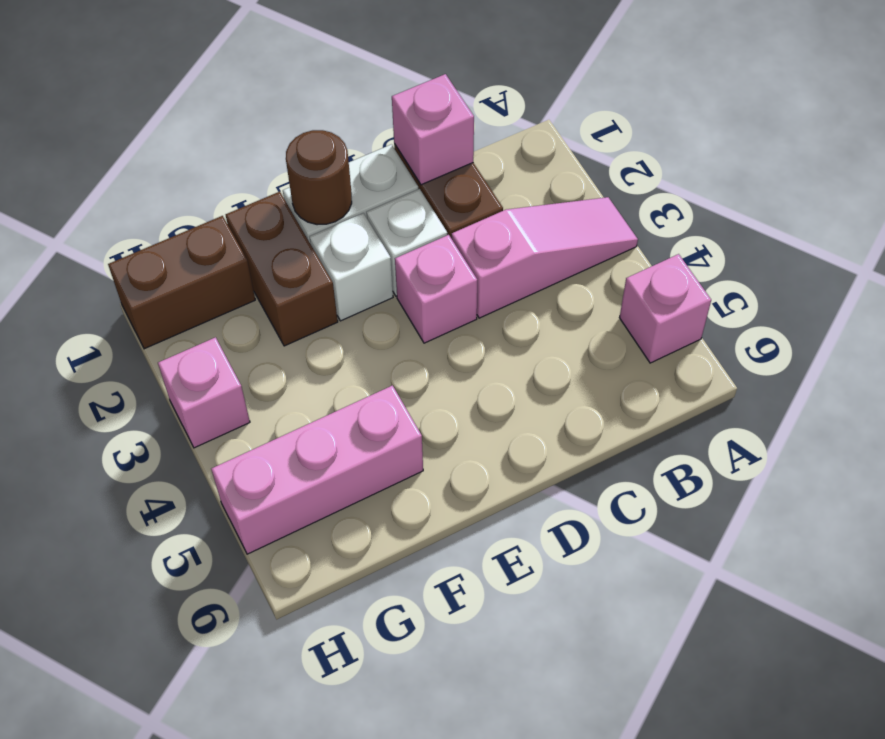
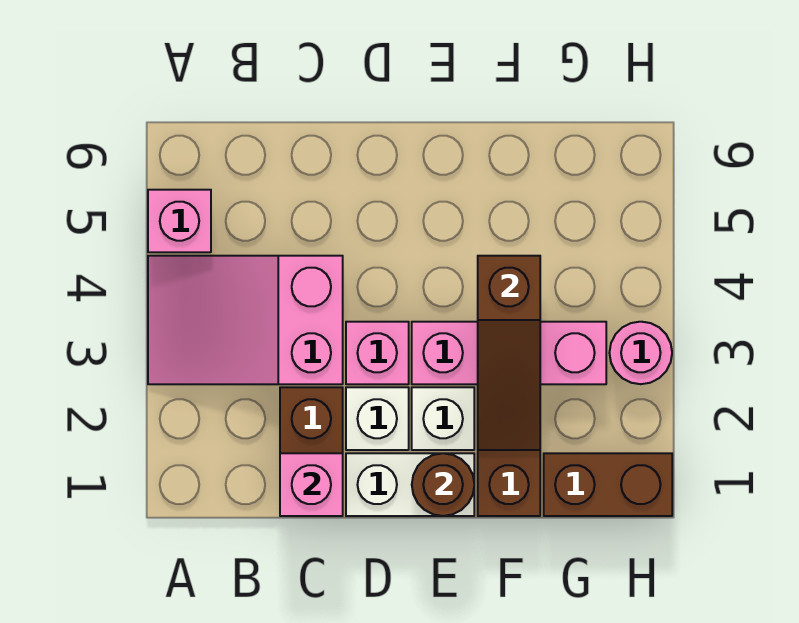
pink slope A3:C3 level 1 top C -> pink slope A3:C4 level 1 top C
none -> brown slope F2:F4 level 2 top 4
pink brick F5:H5 level 1 -> pink brick E3:G3 level 1
pink brick H3 level 1 -> pink round brick H3 level 1

